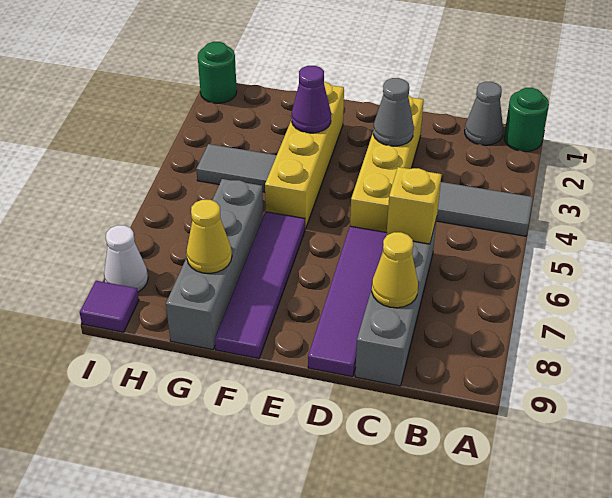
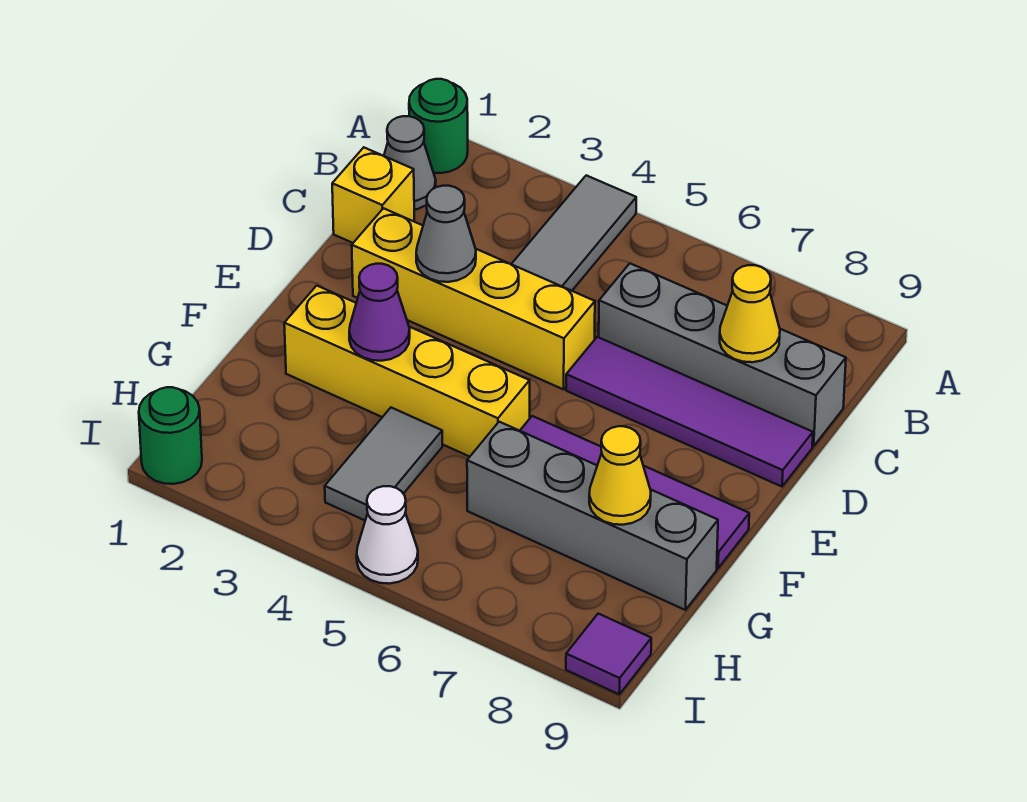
yellow brick C6 level 2 -> yellow brick C1 level 1
white cone I8 level 1 -> white cone I5 level 1

